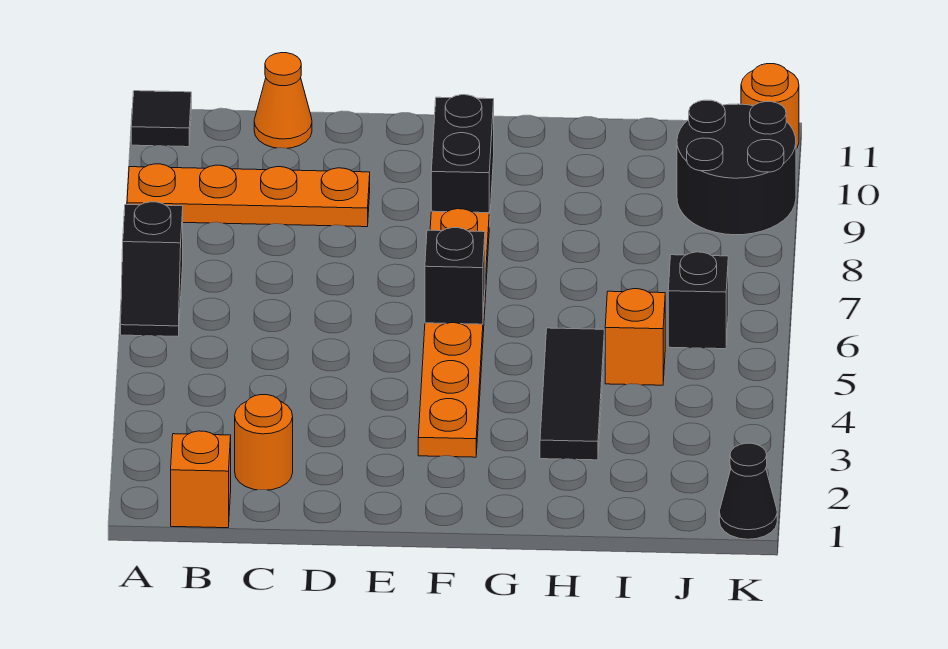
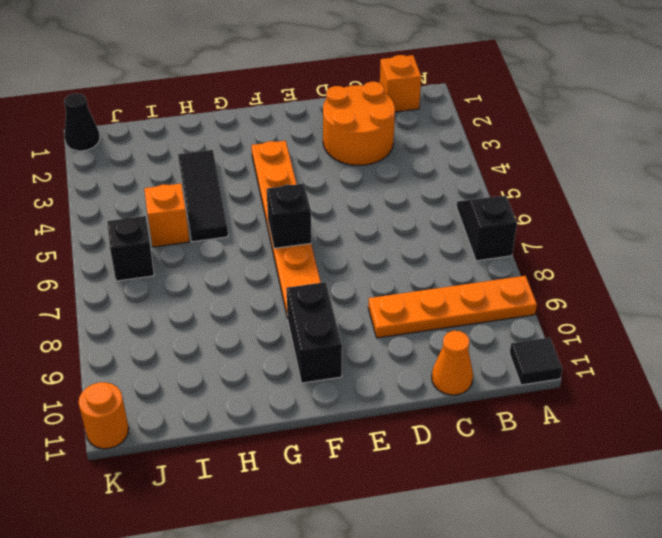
orange round brick C2 level 1 -> orange round brick C2:D3 level 1
black round brick J9:K10 level 1 -> none

